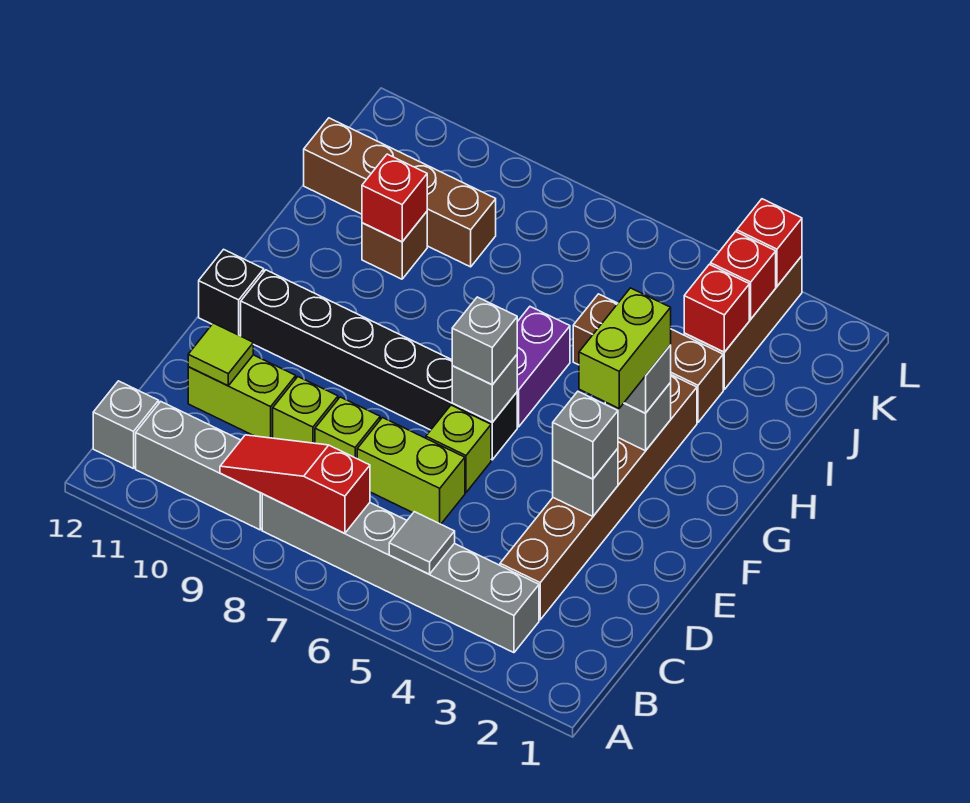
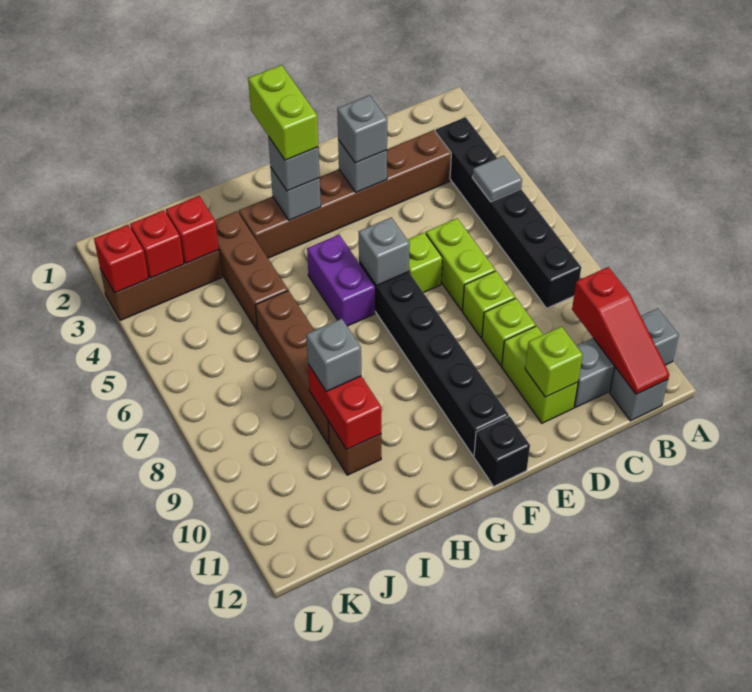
grey brick B3:B8 level 1 -> black brick B3:B8 level 1
red slope B7:B9 level 2 top 7 -> red slope B10:B12 level 2 top 10
grey brick B9:B11 level 1 -> grey brick A11:C11 level 1
lime tile D11 level 2 -> lime brick D11 level 2
lime brick F3:G3 level 4 -> lime brick G2:G3 level 4
grey brick F6 level 3 -> grey brick I9 level 3
purple brick G6:H6 level 1 -> purple brick G5:G6 level 1
red brick I10 level 2 -> red brick I9:I10 level 2
brown brick J9:J12 level 1 -> brown brick I6:I9 level 1

